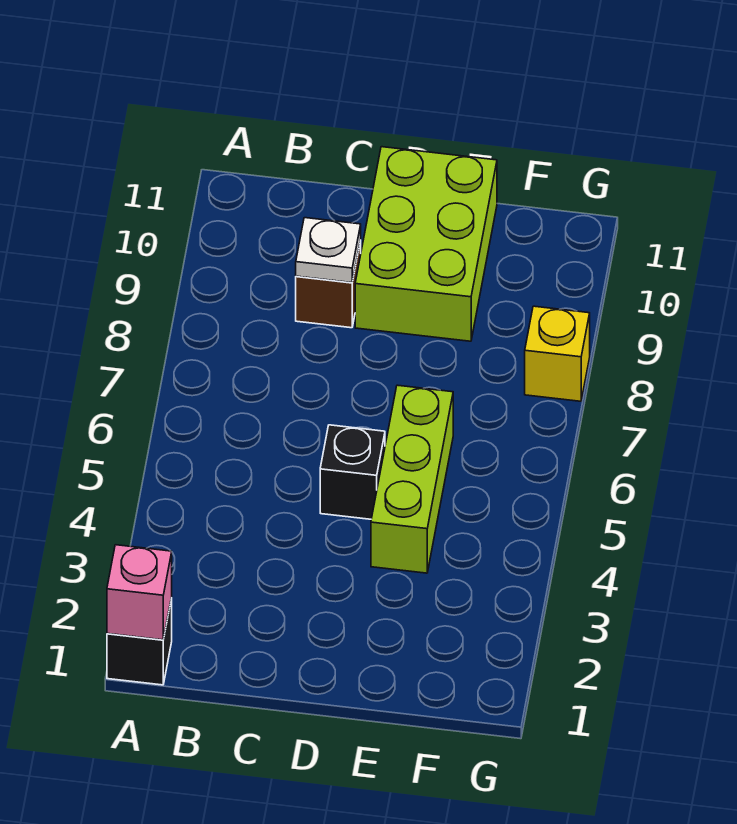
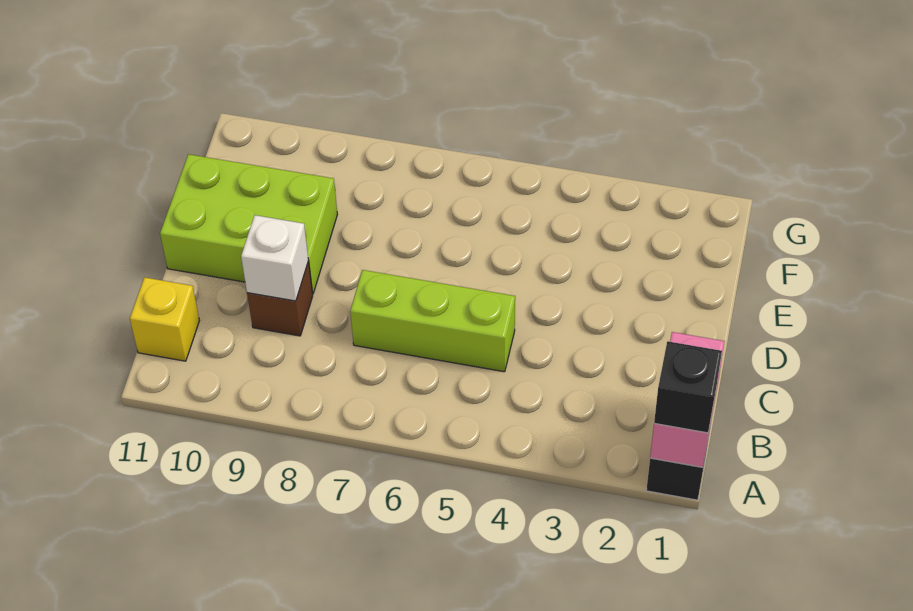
pink brick A1 level 2 -> pink brick A1:B1 level 2
white plate C9 level 2 -> white brick C9 level 2
black brick D5 level 1 -> black brick A1 level 3
lime brick E4:E6 level 1 -> lime brick C5:C7 level 1
yellow brick G8 level 1 -> yellow brick B11 level 1

